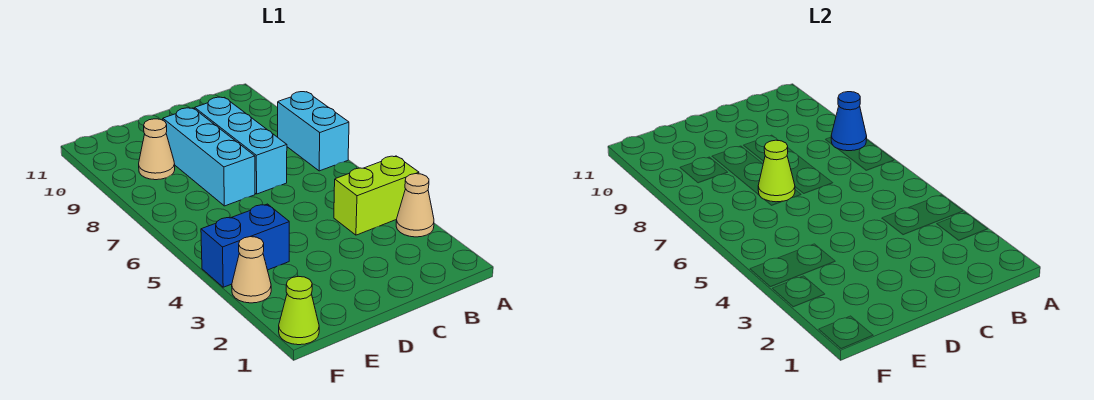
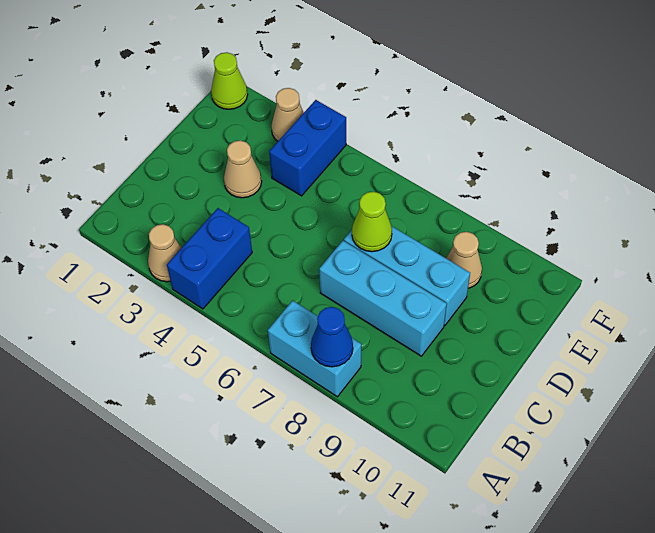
lime brick A4:B4 level 1 -> blue brick A4:B4 level 1
none -> tan cone D3 level 1

